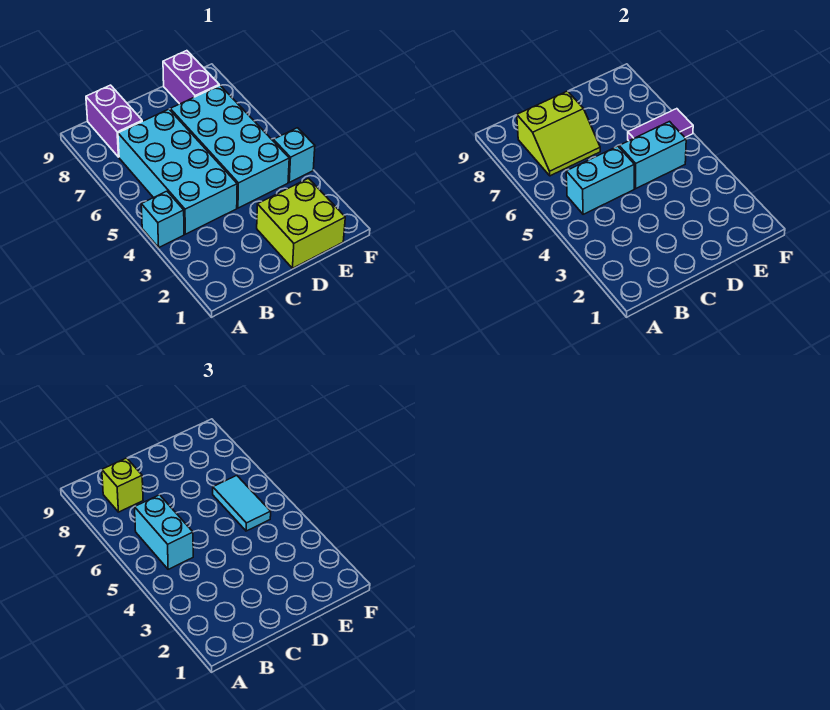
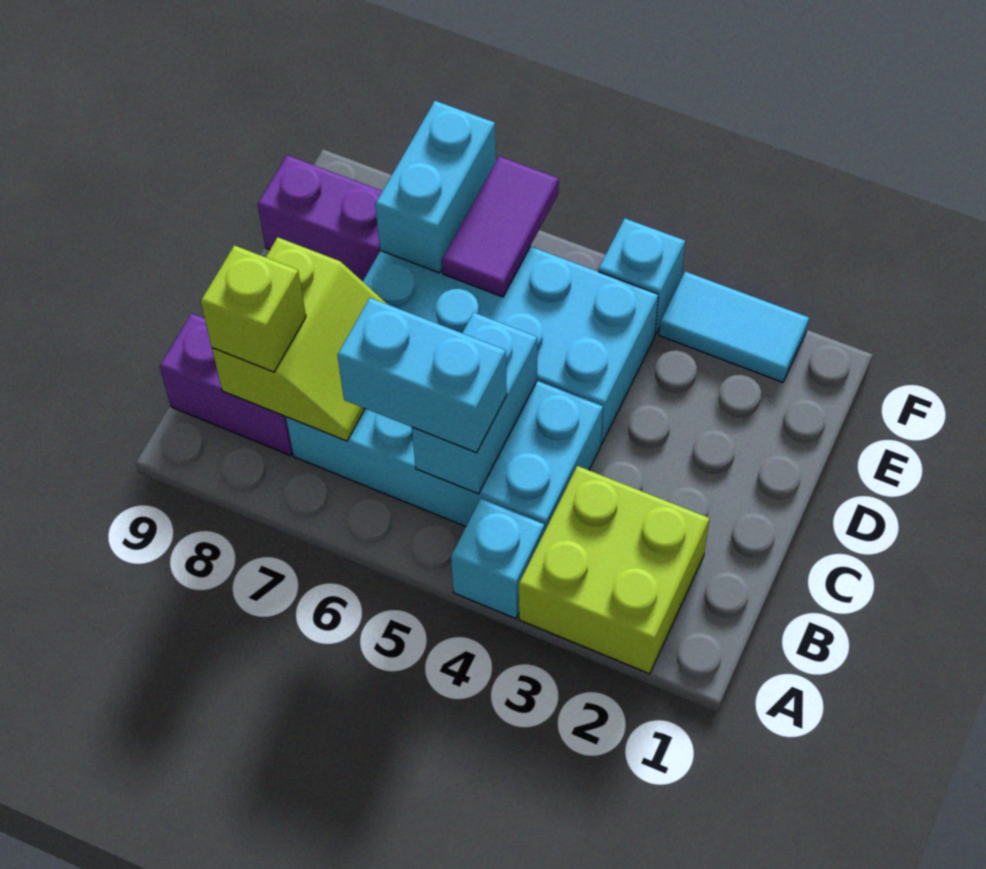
lime brick D1:E2 level 1 -> lime brick A2:B3 level 1
cyan brick D5:E5 level 2 -> cyan brick E7:F7 level 2
cyan tile E5:E6 level 3 -> cyan tile F2:F3 level 1

